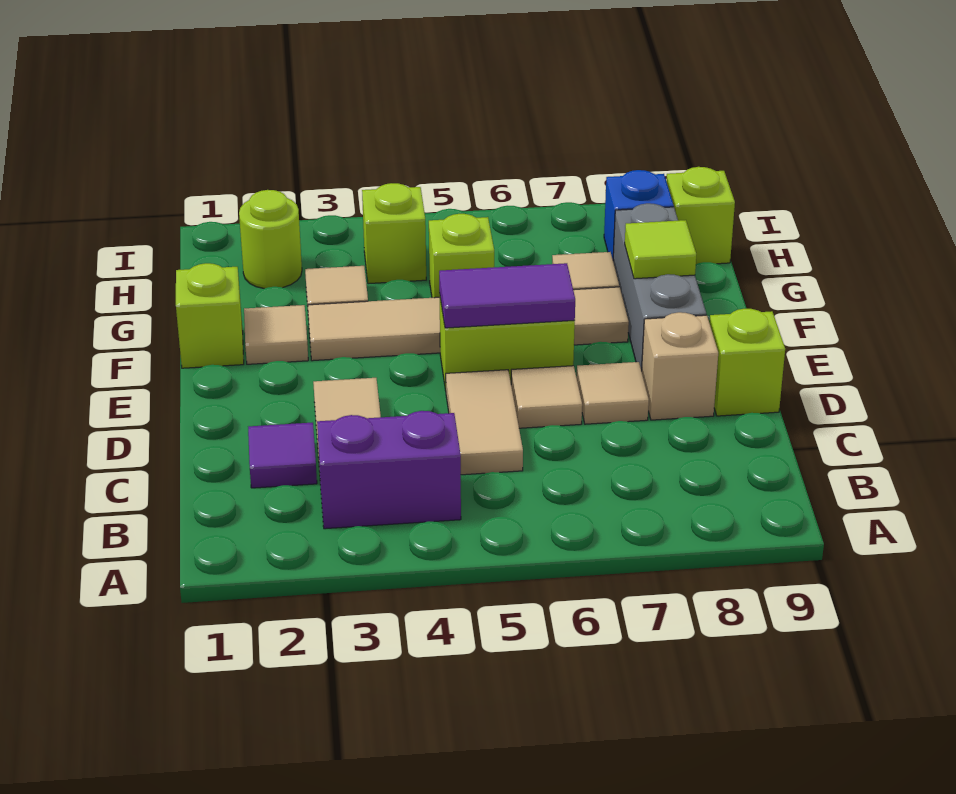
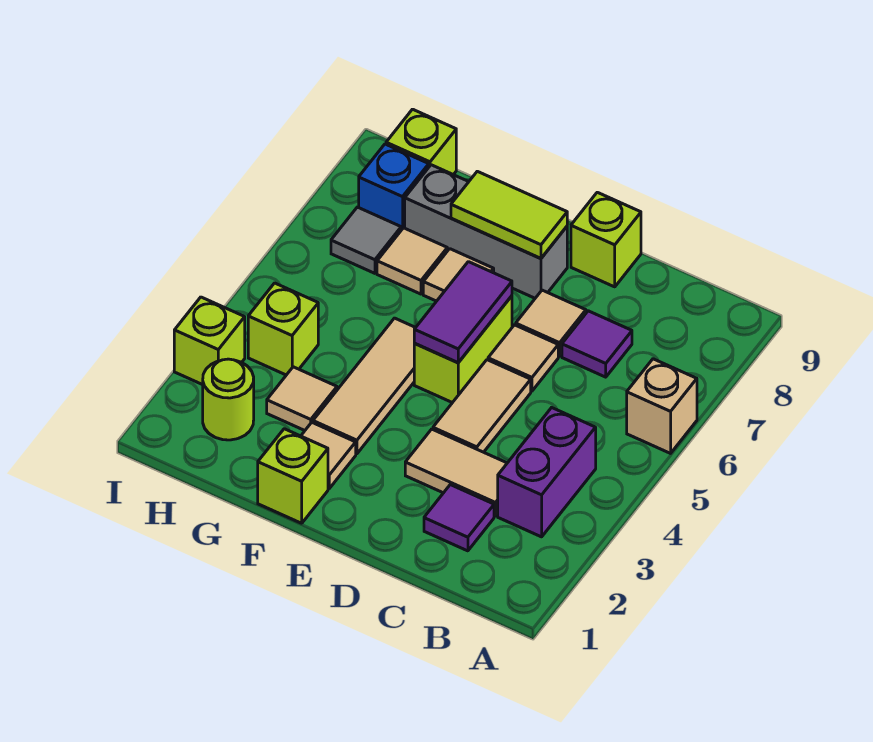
tan tile C5:D5 level 1 -> tan tile D4:D5 level 1
none -> purple tile C7 level 1
tan brick D8 level 1 -> tan brick A6 level 1
lime tile F8 level 2 -> lime tile E8:F8 level 2
lime brick G5 level 1 -> lime brick I3 level 1
none -> grey tile H7 level 1

